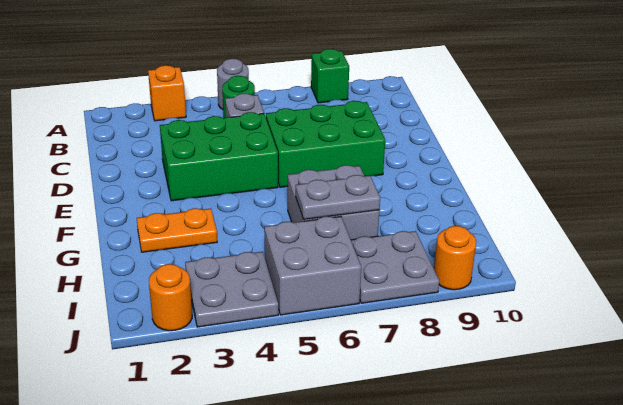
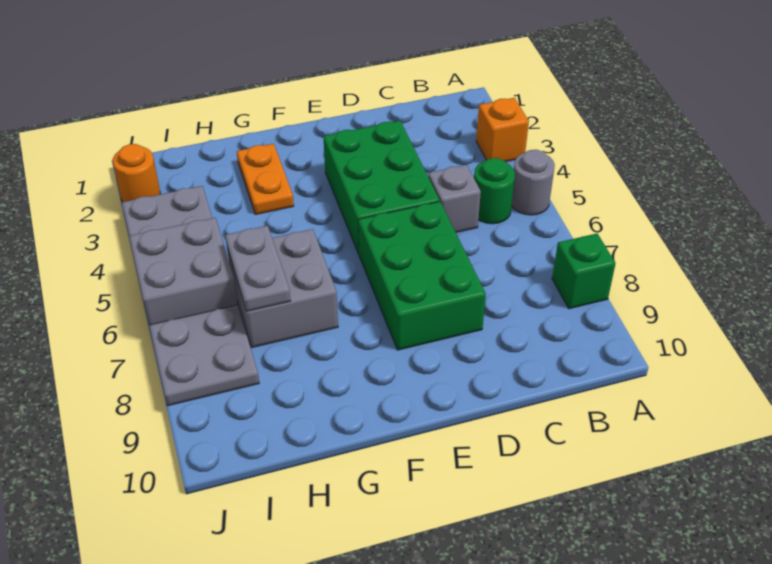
orange round brick J9 level 1 -> none

